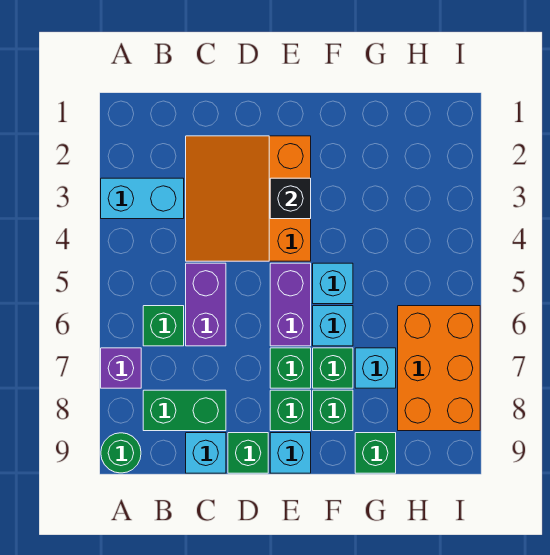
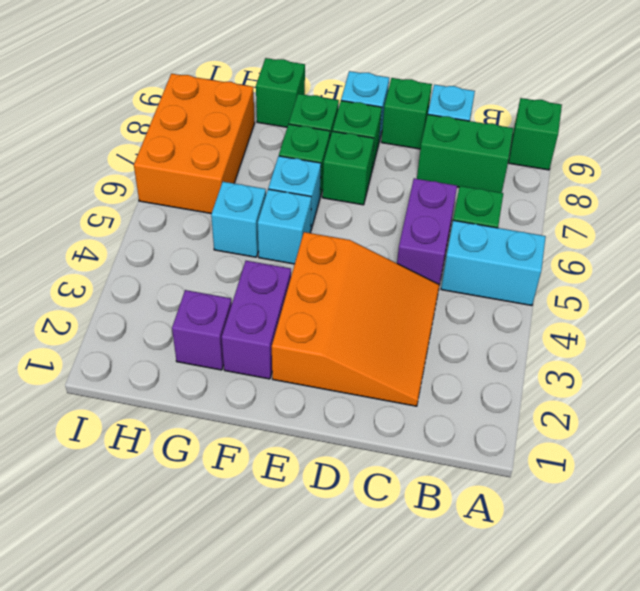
cyan brick A3:B3 level 1 -> cyan brick A5:B5 level 1
purple brick A7 level 1 -> purple brick G2 level 1
green round brick A9 level 1 -> green brick A9 level 1
black brick E3 level 2 -> none
purple brick E5:E6 level 1 -> purple brick F2:F3 level 1
cyan brick G7 level 1 -> cyan brick G5 level 1

